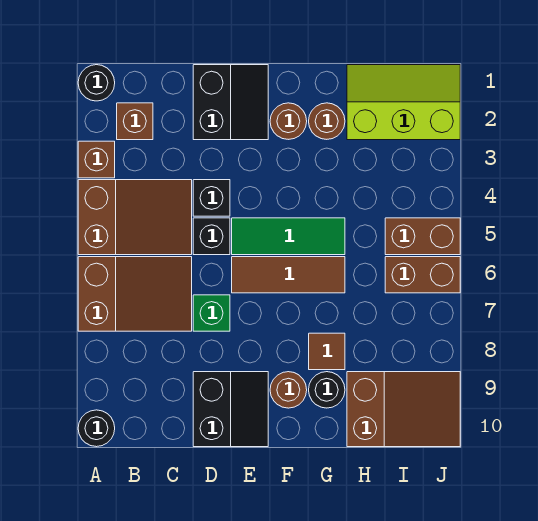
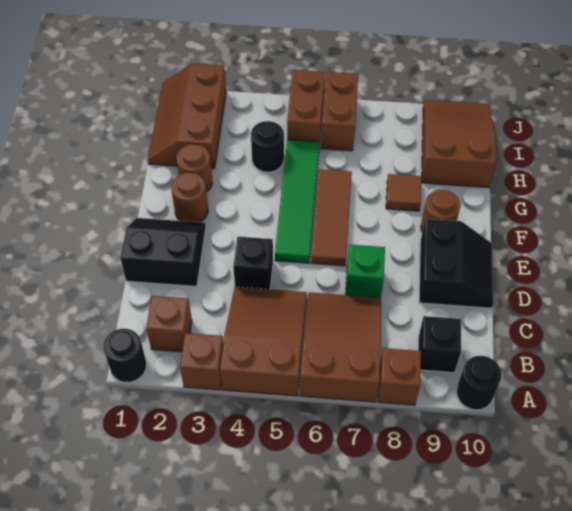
none -> brown brick A8 level 1
black brick D5 level 1 -> black brick B9 level 1
black slope D9:E10 level 1 top D -> black slope D9:E10 level 1 top 9
green tile E5:G5 level 1 -> green tile E5:H5 level 1
black round brick G9 level 1 -> black round brick H4 level 1
lime slope H1:J2 level 1 top 2 -> brown slope H1:J2 level 1 top 2

